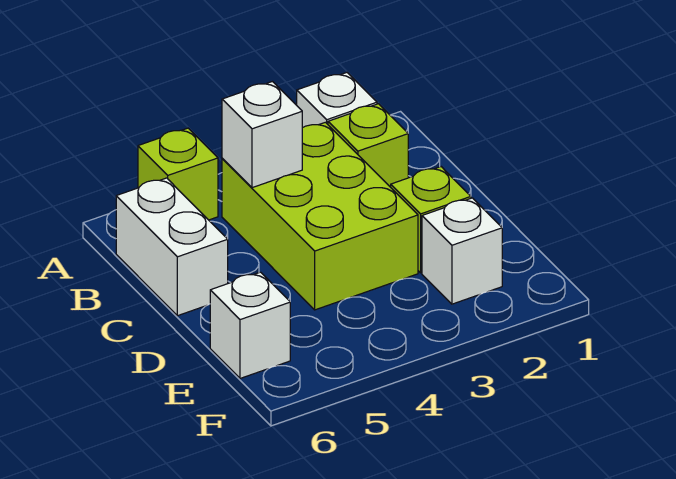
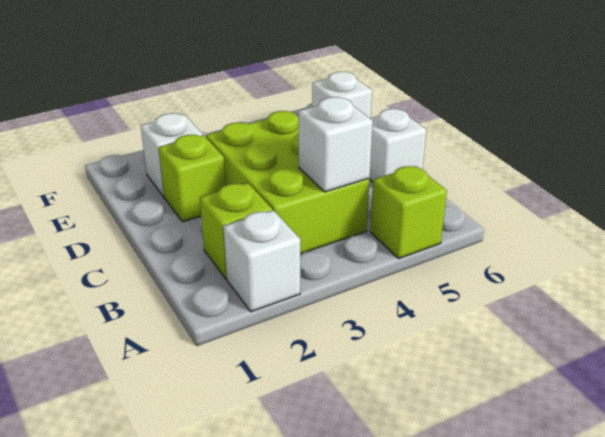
white brick B6:C6 level 1 -> white brick C6 level 1

